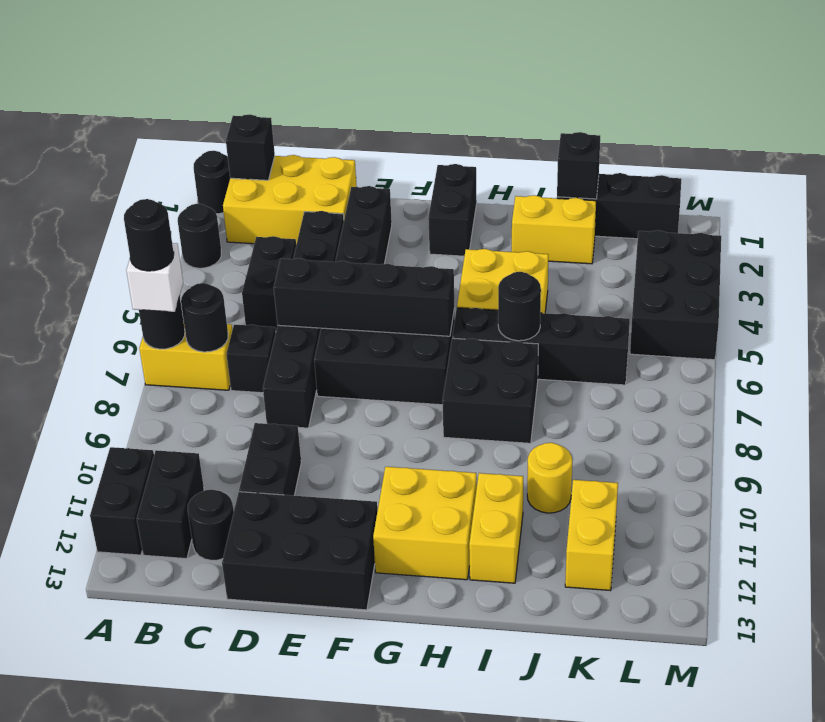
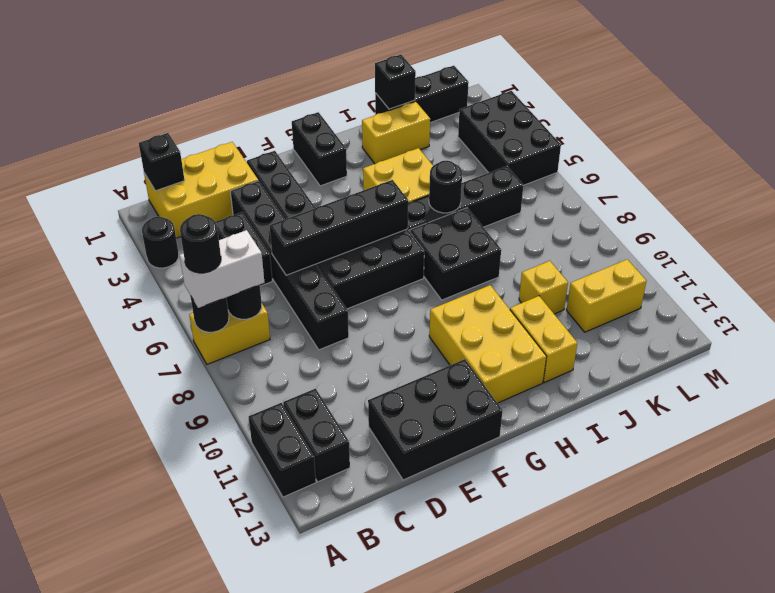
black round brick A1 level 1 -> none
white brick A7 level 3 -> white brick A7:B7 level 3
black brick C7 level 1 -> none
black round brick C12 level 1 -> none
black brick D10:D11 level 1 -> none
yellow brick G11:H12 level 1 -> yellow brick G10:H12 level 1
yellow round brick J10 level 1 -> yellow brick J10 level 1
yellow brick K11:K12 level 1 -> yellow brick K11:L11 level 1

